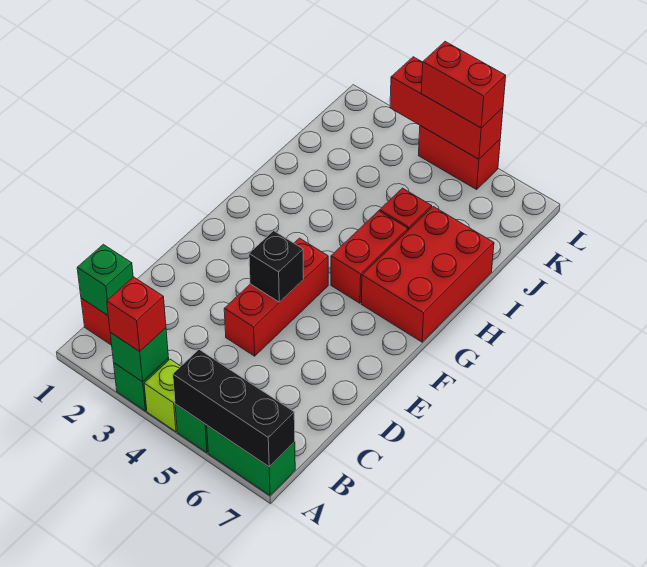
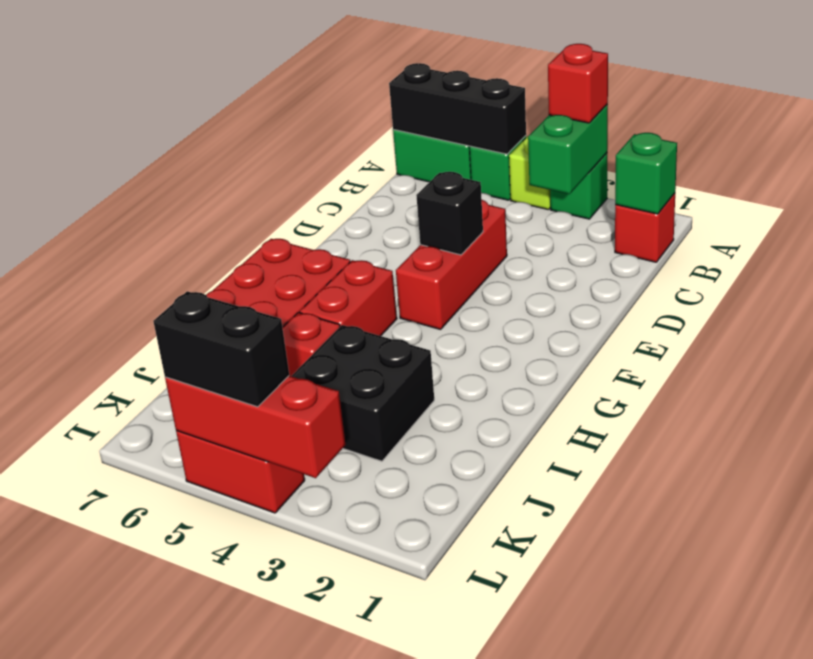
green brick A3 level 2 -> green brick A3:B3 level 2
none -> black brick I3:J4 level 1
red brick L4:L5 level 3 -> black brick L4:L5 level 3

